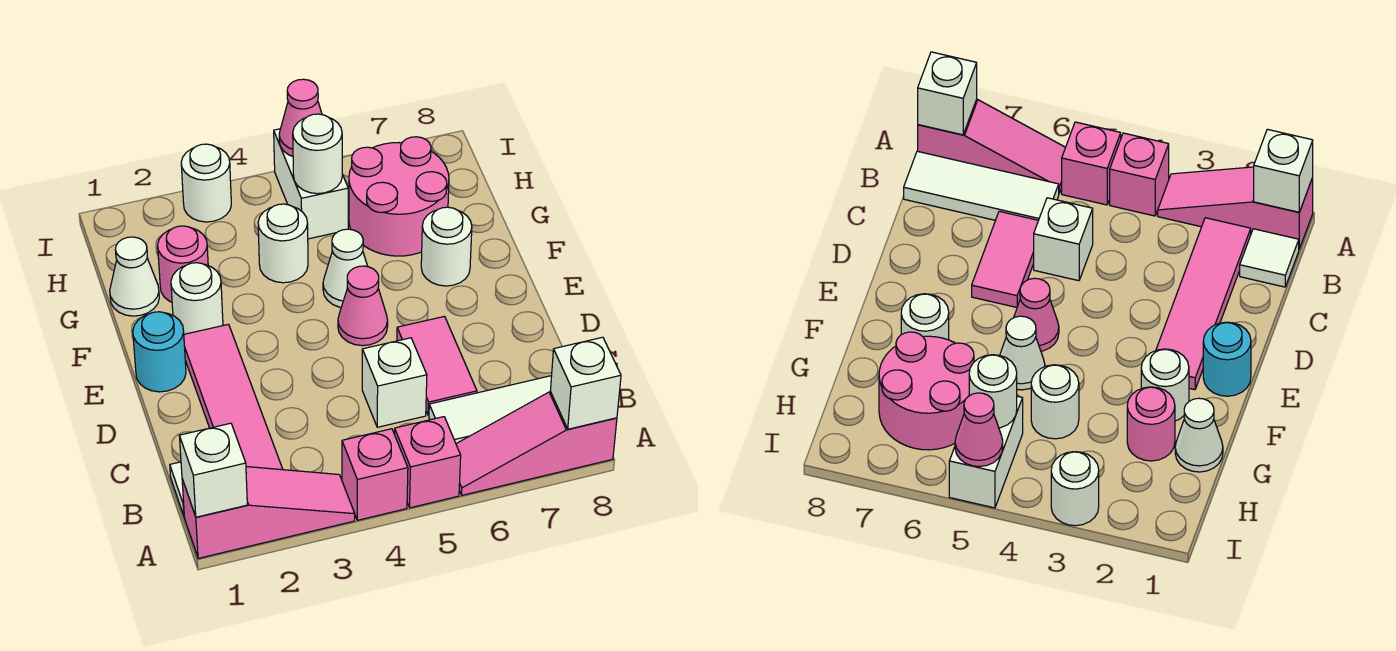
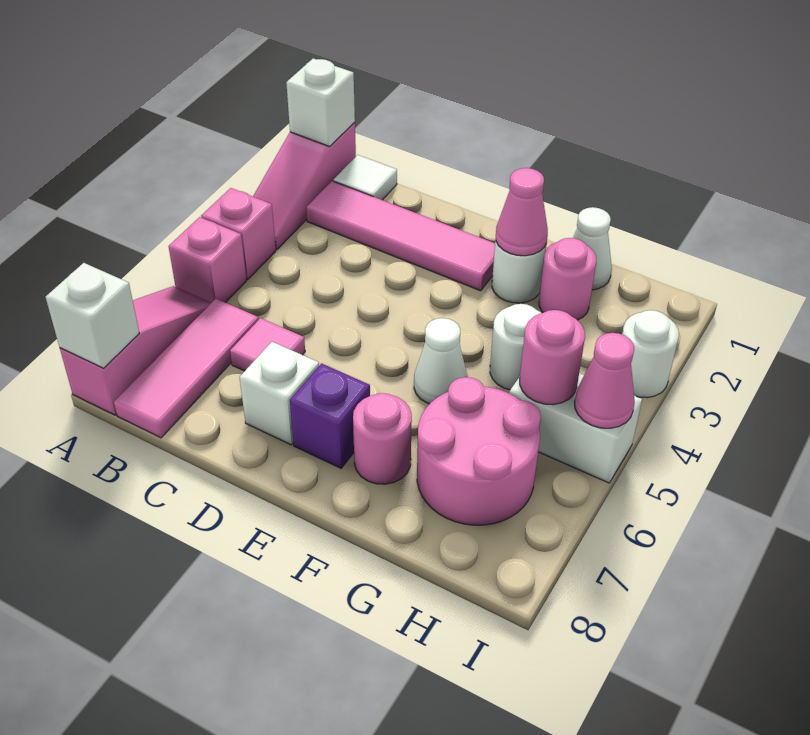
white tile B6:B8 level 1 -> pink tile B6:B8 level 1
white brick C5 level 1 -> white brick D7 level 1
pink tile C6:D6 level 1 -> pink tile C6 level 1
cyan round brick E1 level 1 -> none
pink cone E5 level 1 -> pink cone F2 level 2
none -> purple brick E7 level 1
white round brick F7 level 1 -> pink round brick F7 level 1
white round brick H5 level 2 -> pink round brick H5 level 2

